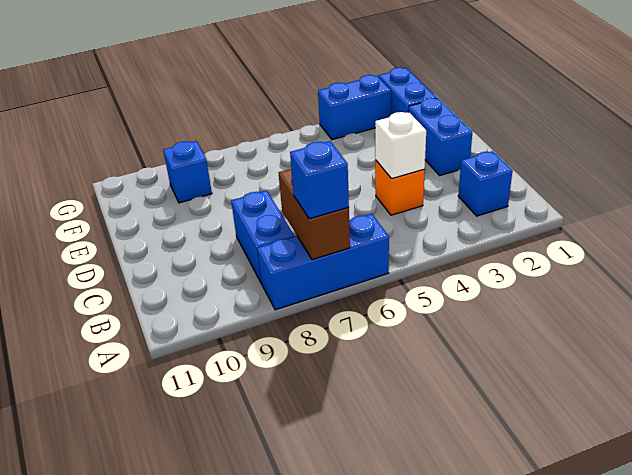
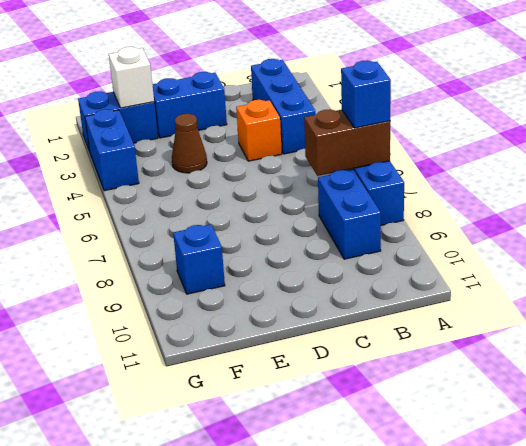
blue brick B2 level 1 -> blue brick B2:B4 level 1
blue brick B8:C8 level 1 -> blue brick B8:B9 level 1
white brick C4 level 2 -> white brick F2 level 2
none -> brown cone E4 level 1

